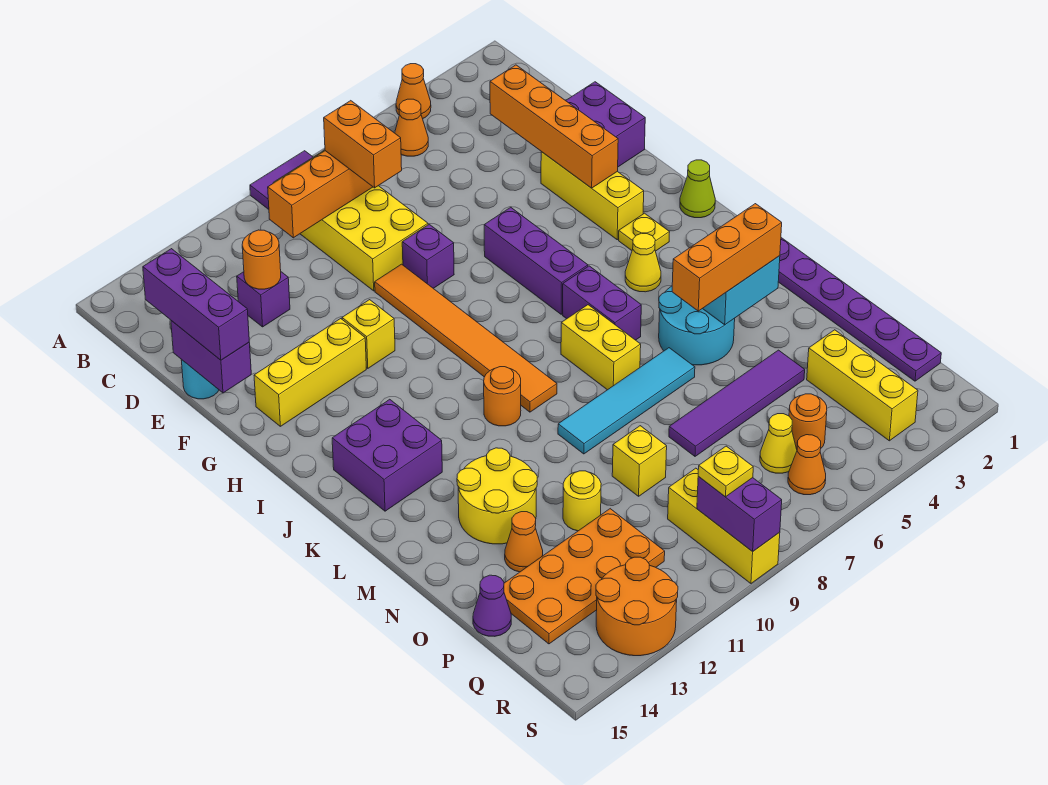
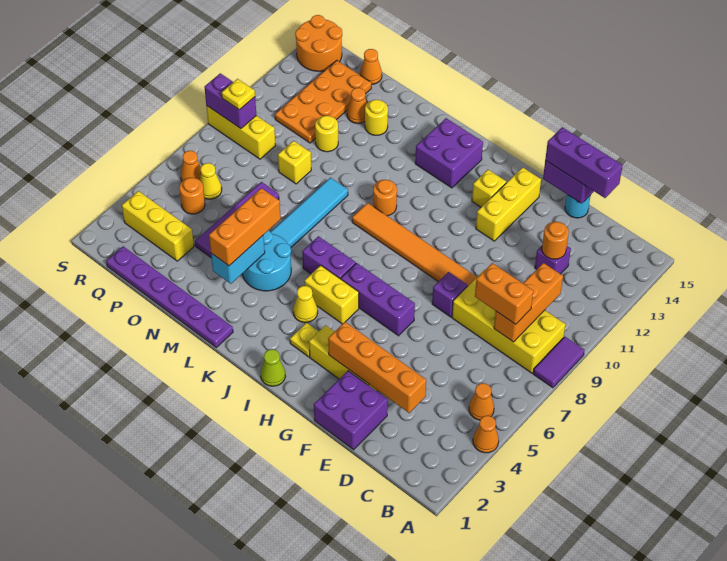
yellow brick G11 level 1 -> yellow brick H13 level 1
yellow brick K7:L7 level 1 -> yellow brick I5:J5 level 1
yellow round brick M12:N13 level 1 -> yellow round brick N13 level 1
purple cone P15 level 1 -> orange cone P15 level 1
orange round brick R12:S13 level 1 -> orange round brick R14:S15 level 1

